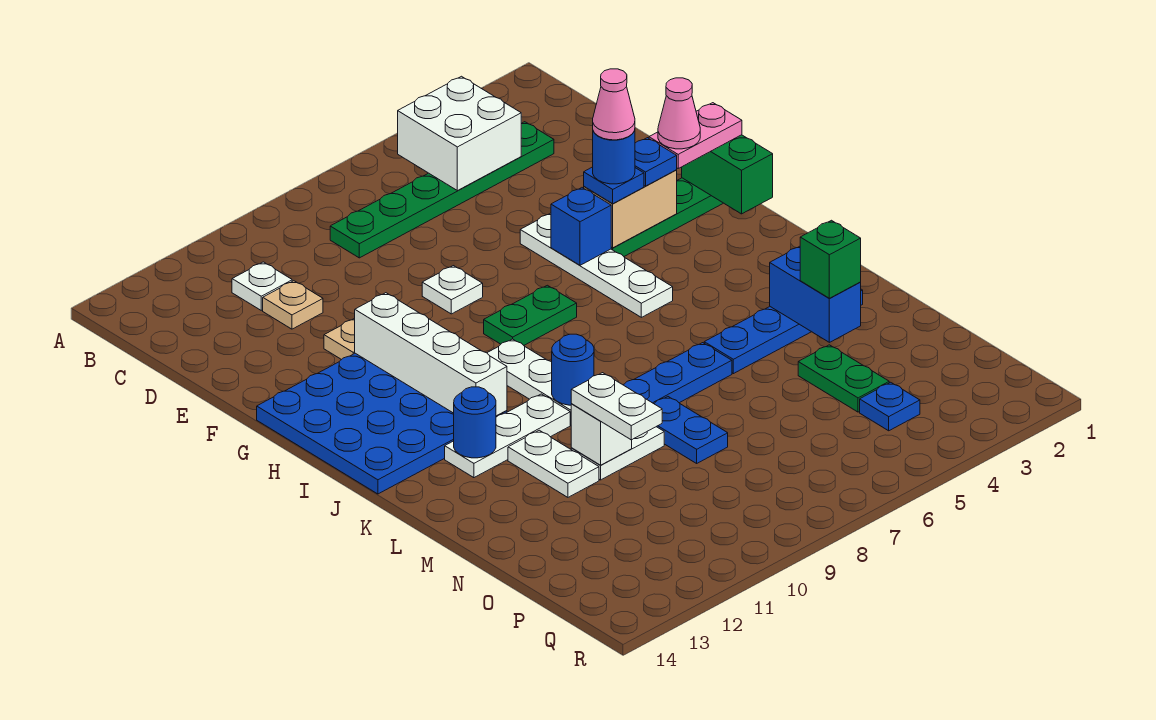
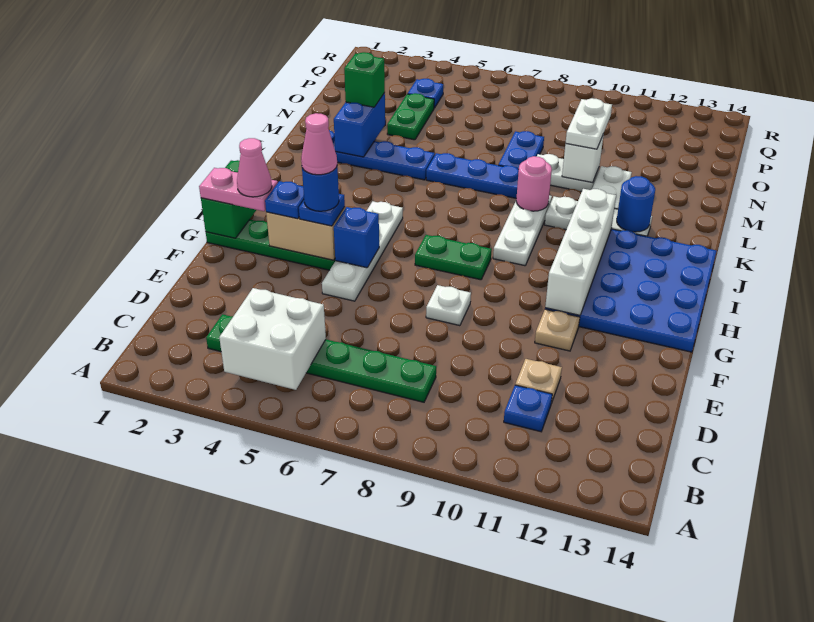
white plate C11 level 1 -> blue plate C11 level 1
blue round brick K9 level 2 -> pink round brick K9 level 2

